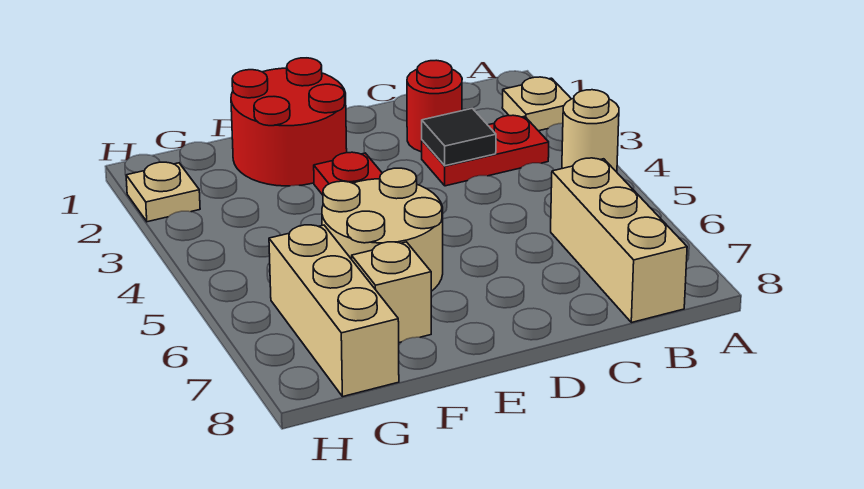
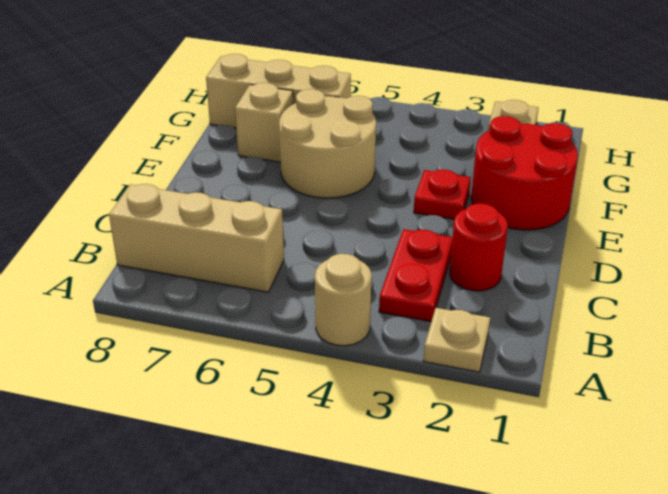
black tile C3 level 2 -> none

